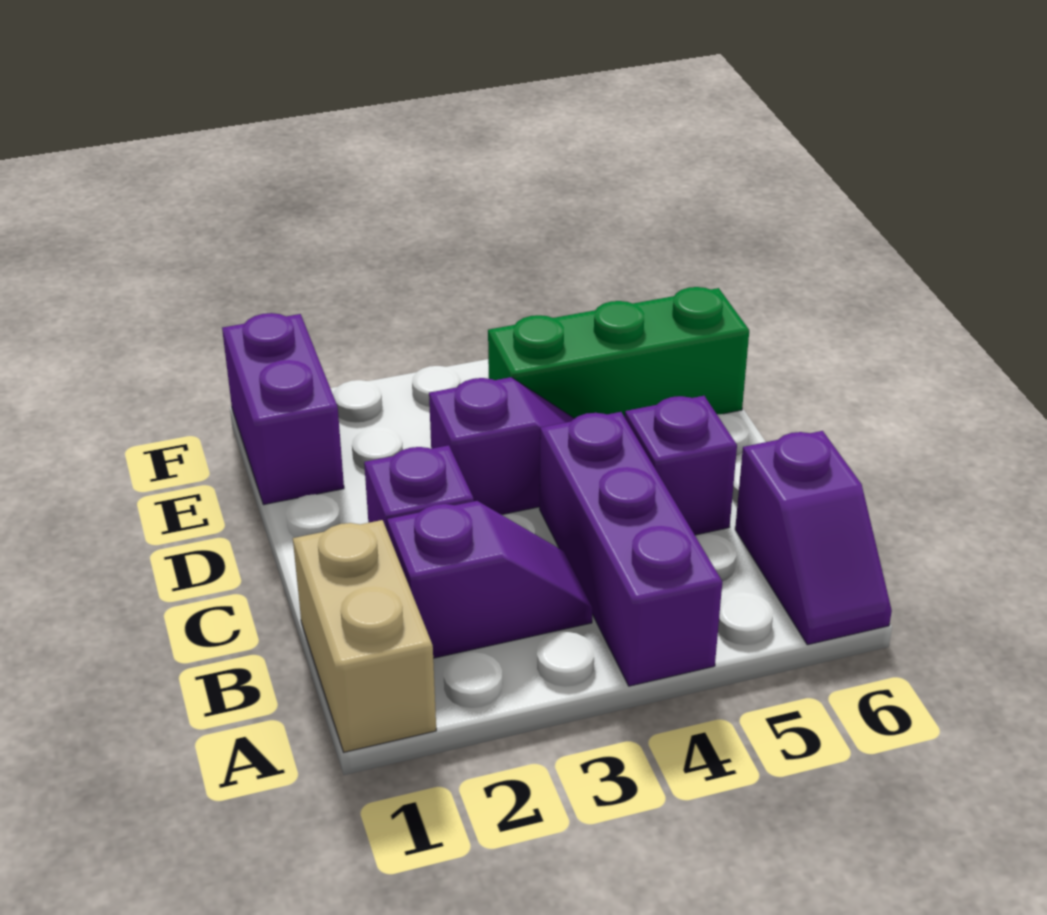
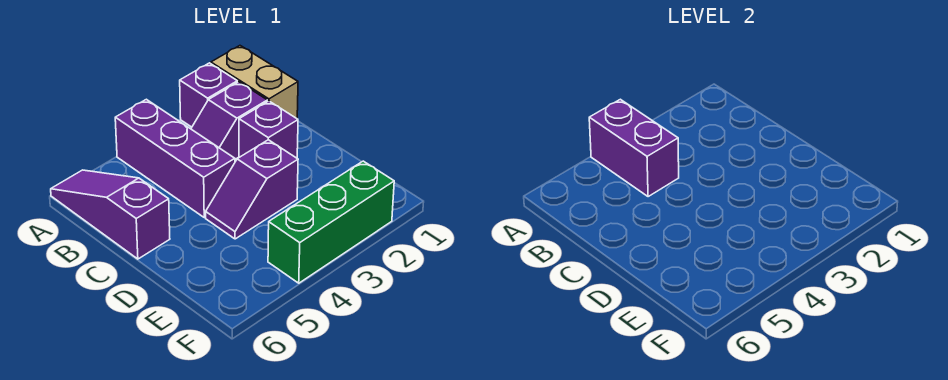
purple slope A6:B6 level 1 top B -> purple slope A6:C6 level 1 top C
purple brick C5 level 1 -> purple brick A2 level 1
purple brick E1:F1 level 1 -> purple brick A4:B4 level 2
green brick E4:E6 level 1 -> green brick F2:F4 level 1

